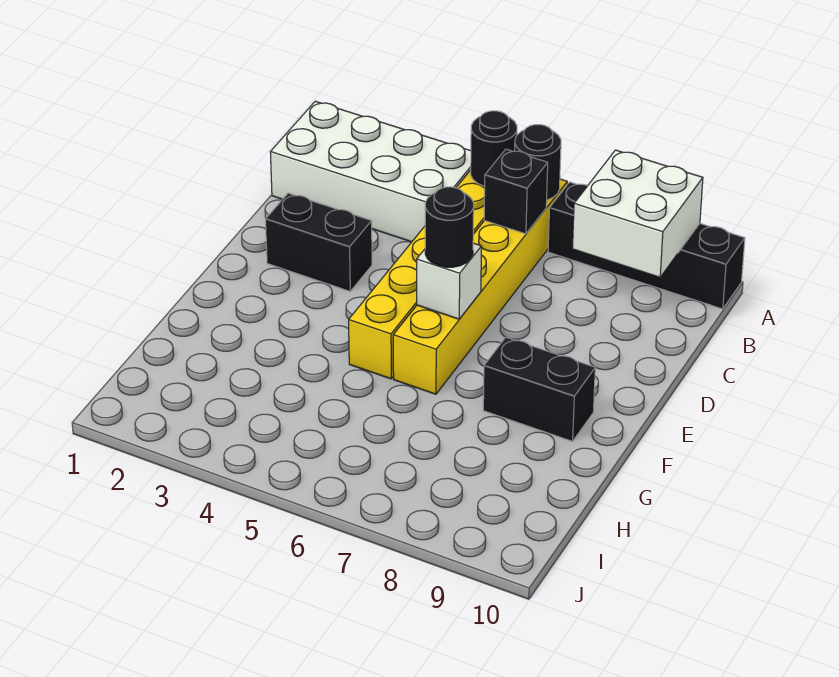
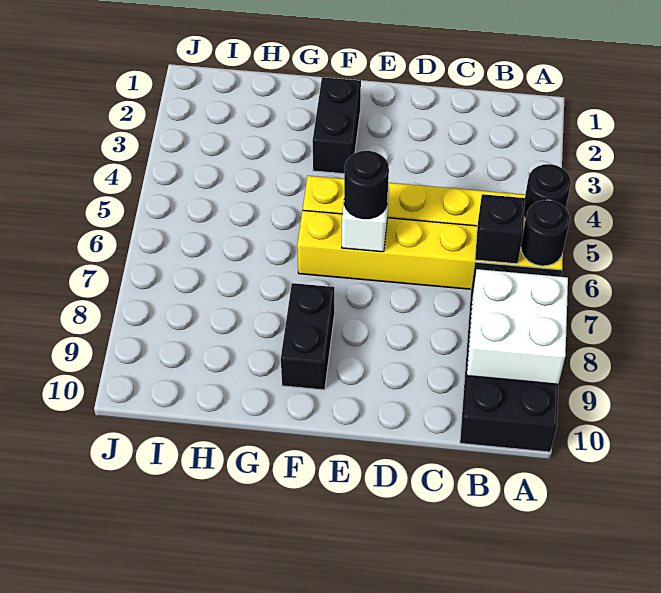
white brick A1:B4 level 1 -> none
black brick A7:A10 level 1 -> black brick A7:B10 level 1
black brick D2:D3 level 1 -> black brick F2:F3 level 1

